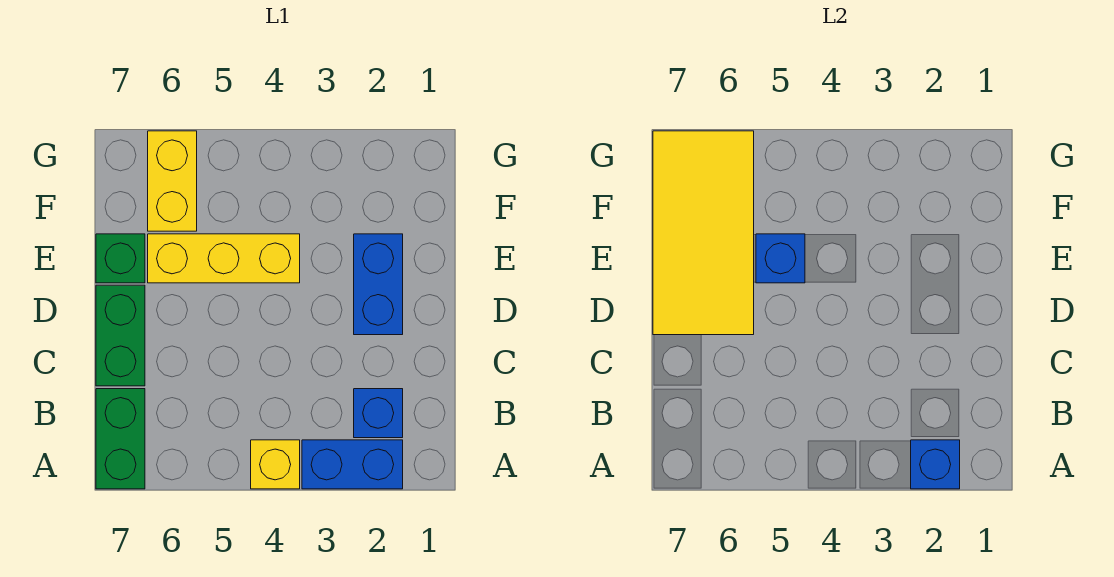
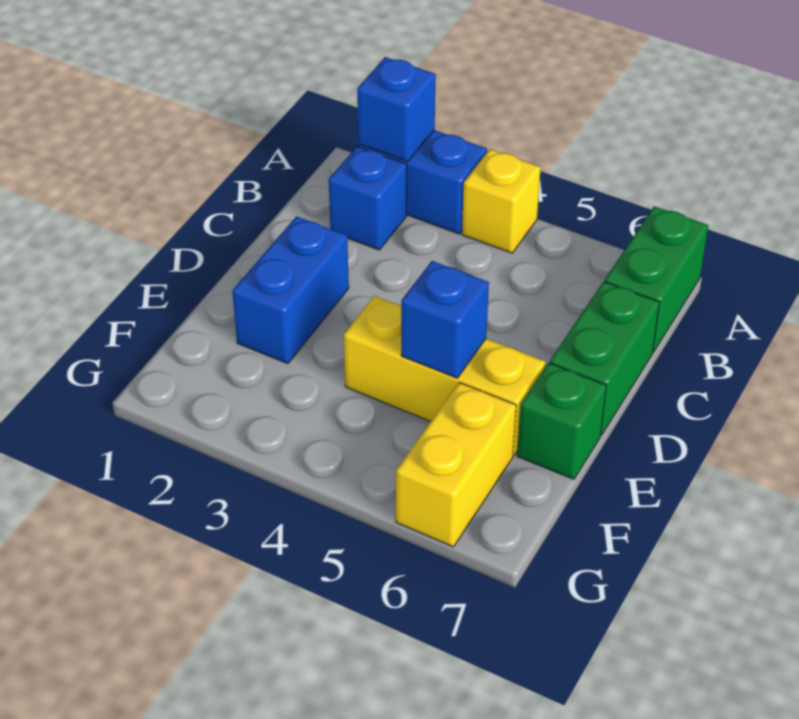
yellow tile D6:G7 level 2 -> none

